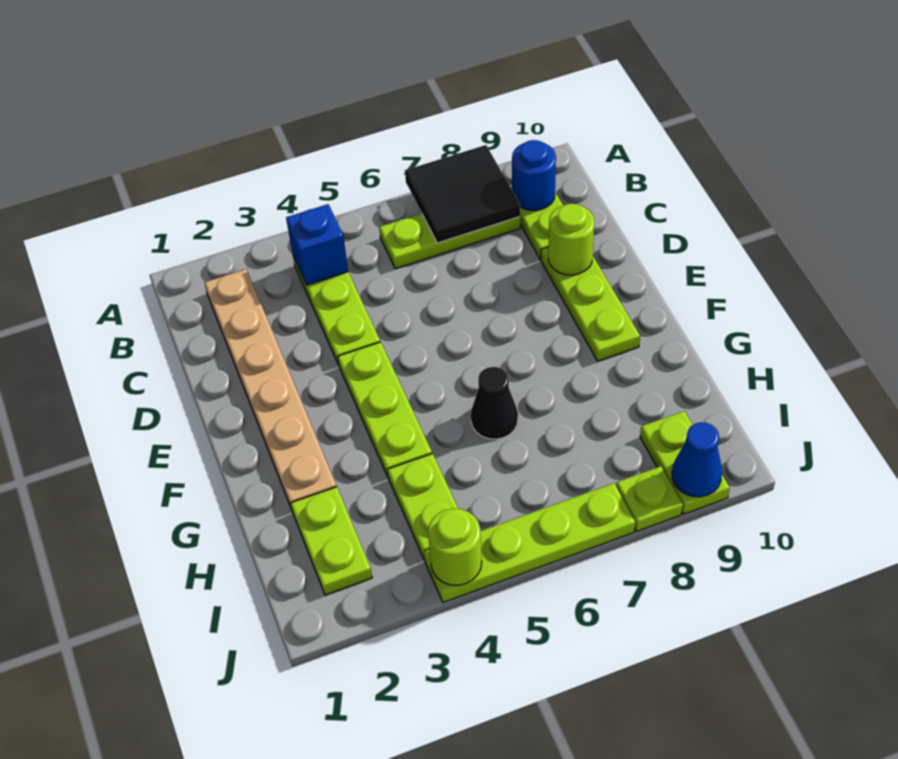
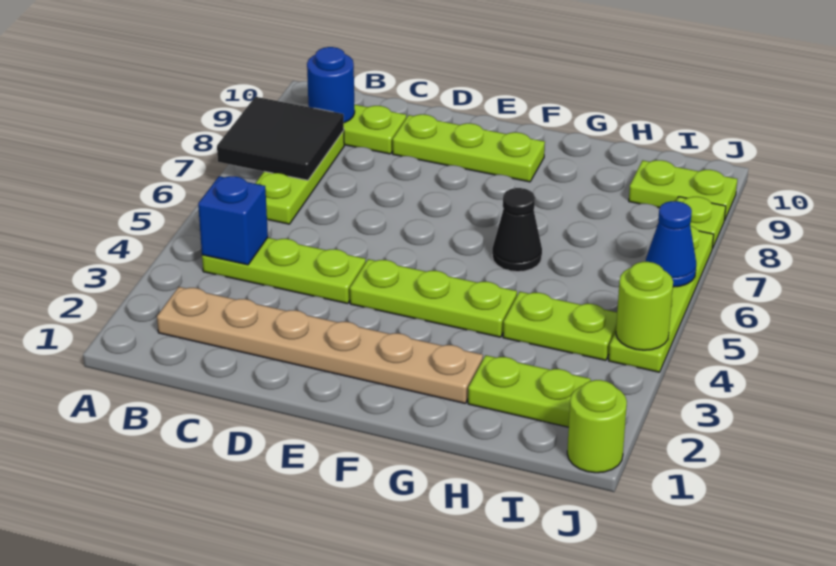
lime round brick D9 level 2 -> lime round brick J1 level 1
blue cone J9 level 2 -> blue cone J6 level 2

